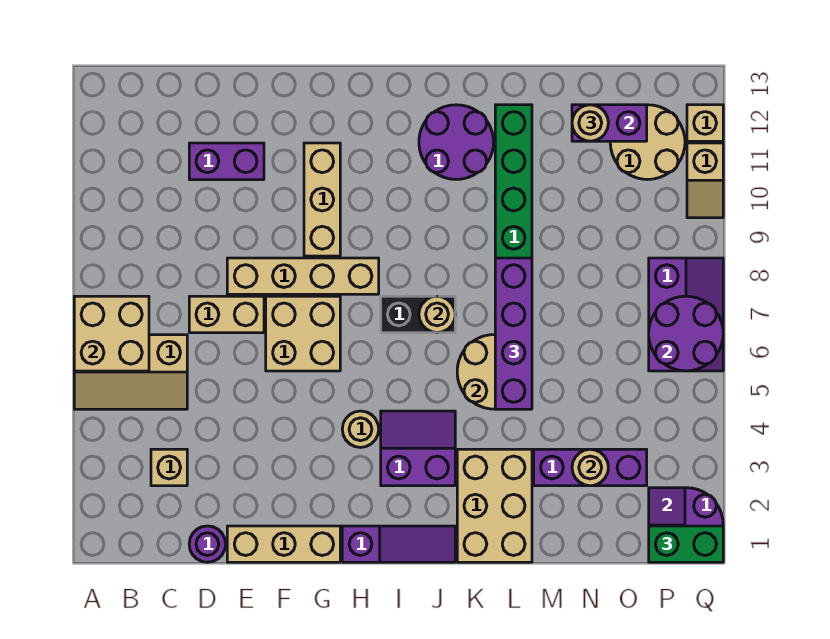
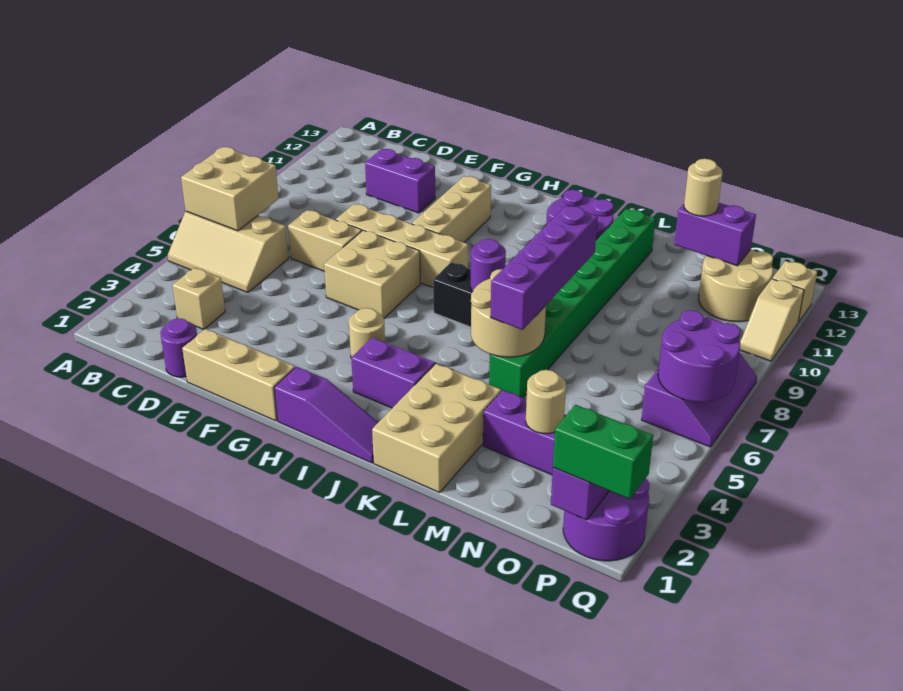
tan round brick J7 level 2 -> purple round brick J7 level 2

